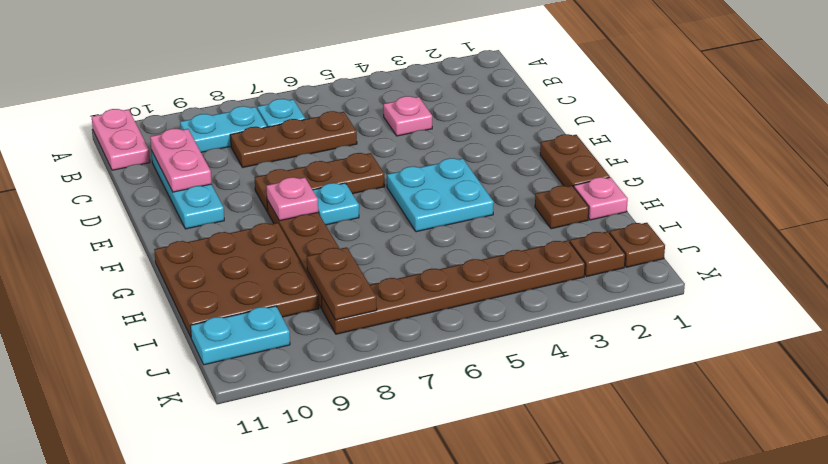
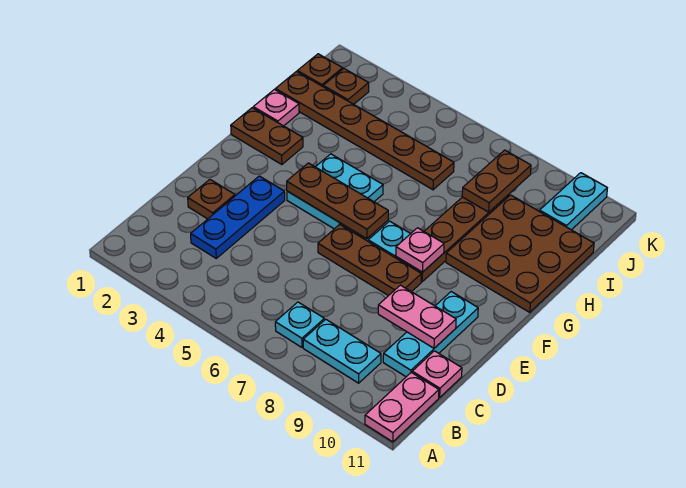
none -> blue plate C3:E3 level 1
pink plate C4 level 1 -> pink plate C11 level 1
brown plate C6:C8 level 1 -> brown plate F4:F6 level 2
pink plate C10:D10 level 2 -> pink plate D9:D10 level 2
brown plate F1:G1 level 1 -> brown plate G1:G2 level 1
brown plate H2 level 1 -> brown plate D2 level 1
brown plate J3:J8 level 1 -> brown plate I1:I6 level 1
cyan plate J10:J11 level 1 -> cyan plate J10:K10 level 1

